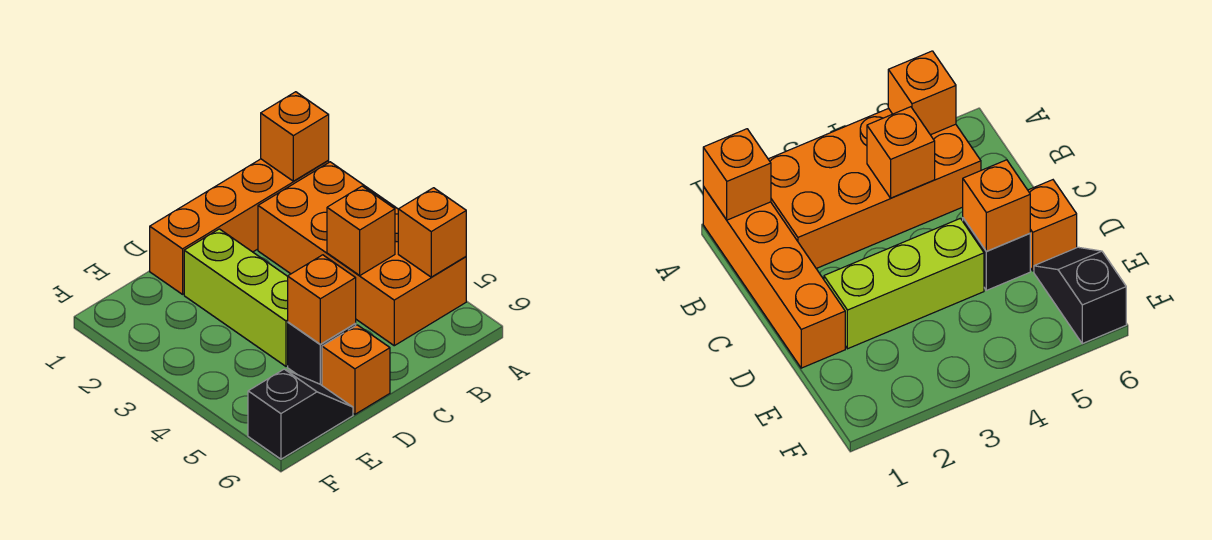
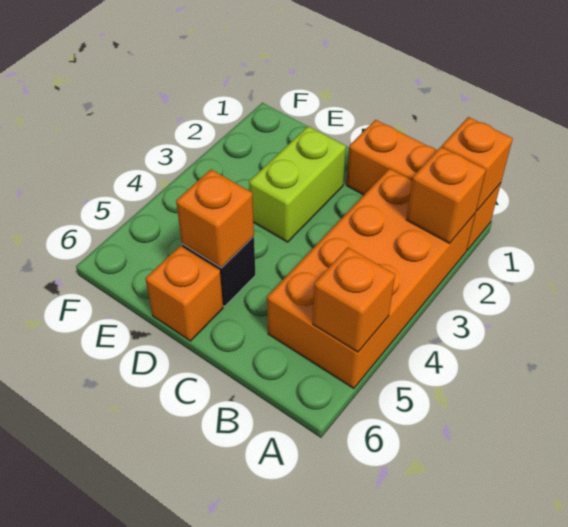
orange brick A1:D1 level 1 -> orange brick A1:C1 level 1
orange brick B4 level 2 -> orange brick A2 level 2
lime brick D2:D4 level 1 -> lime brick D2:D3 level 1
black slope E6:F6 level 1 top F -> none

